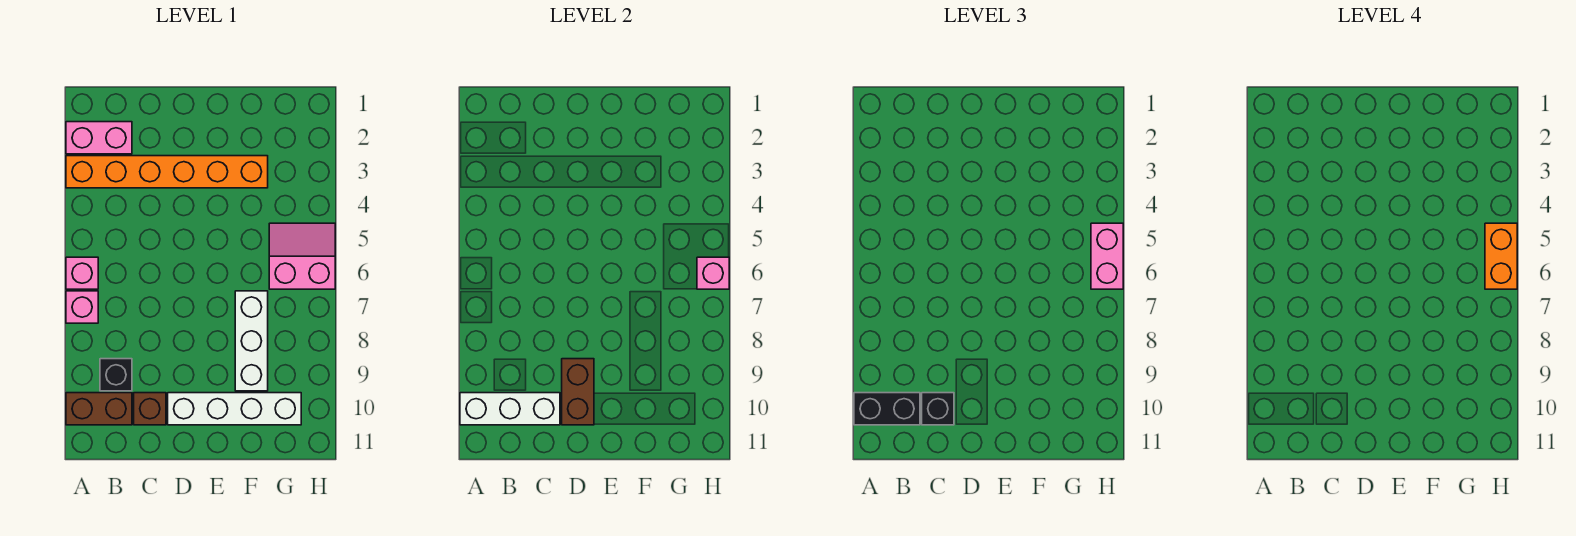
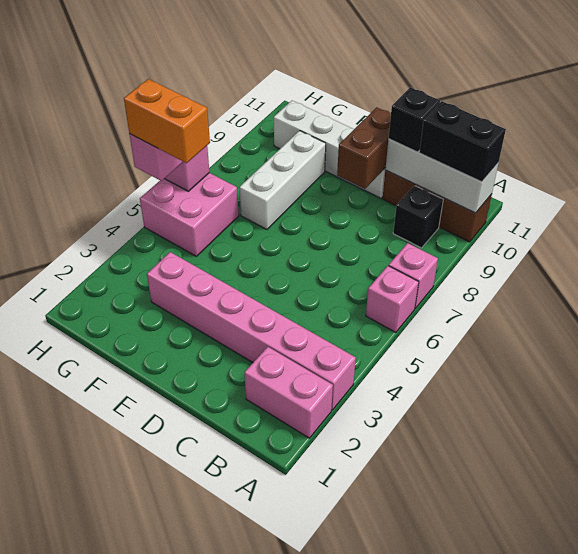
orange brick A3:F3 level 1 -> pink brick A3:F3 level 1
pink slope G5:H6 level 1 top 6 -> pink brick G5:H6 level 1
orange brick H5:H6 level 4 -> orange brick G5:H5 level 4

